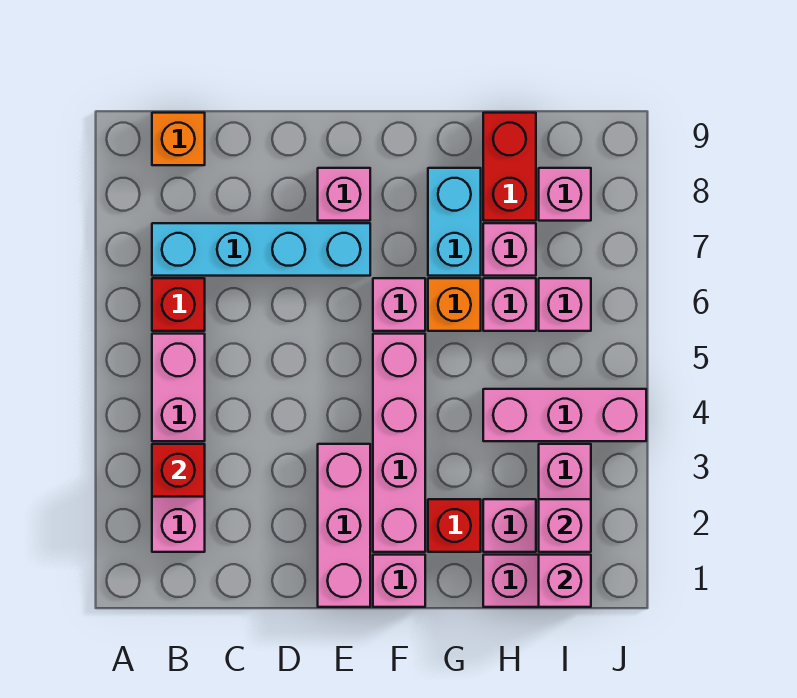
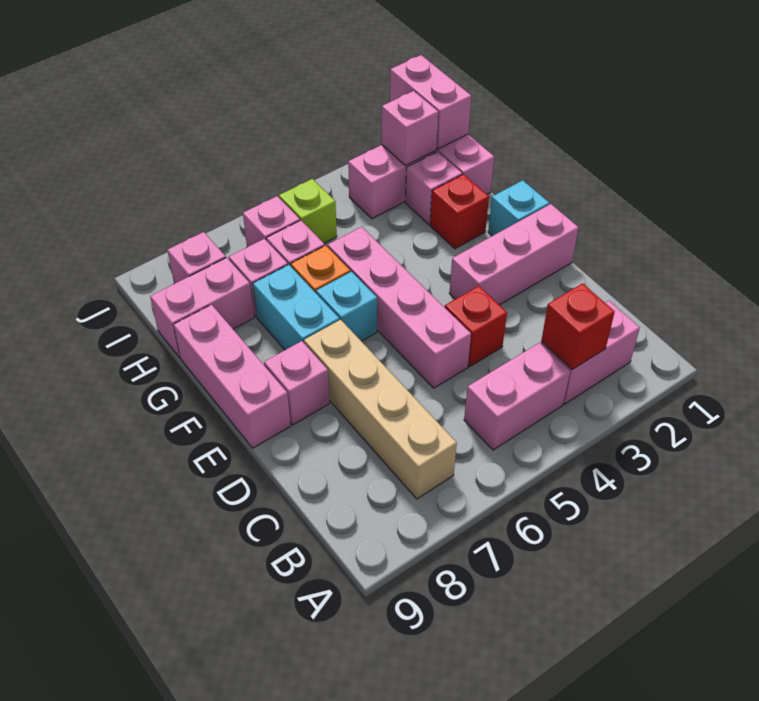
red brick B6 level 1 -> red brick D4 level 1
cyan brick B7:E7 level 1 -> tan brick B7:E7 level 1
orange brick B9 level 1 -> none
pink brick F1 level 1 -> cyan brick F1 level 1
pink brick F2:F5 level 1 -> pink brick D5:G5 level 1
pink brick F6 level 1 -> cyan brick F6 level 1
cyan brick G7:G8 level 1 -> cyan brick F7:G7 level 1
pink brick H4:J4 level 1 -> pink brick E9:G9 level 1
red brick H8:H9 level 1 -> pink brick H8:H9 level 1
pink brick I1 level 2 -> pink brick I1:J1 level 2
none -> lime brick I5 level 1

